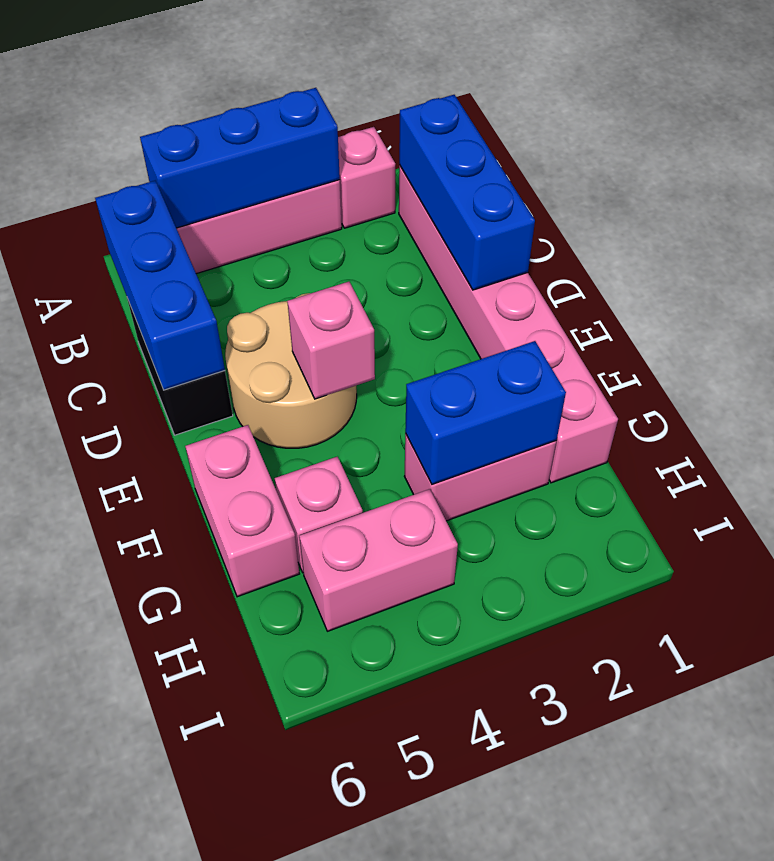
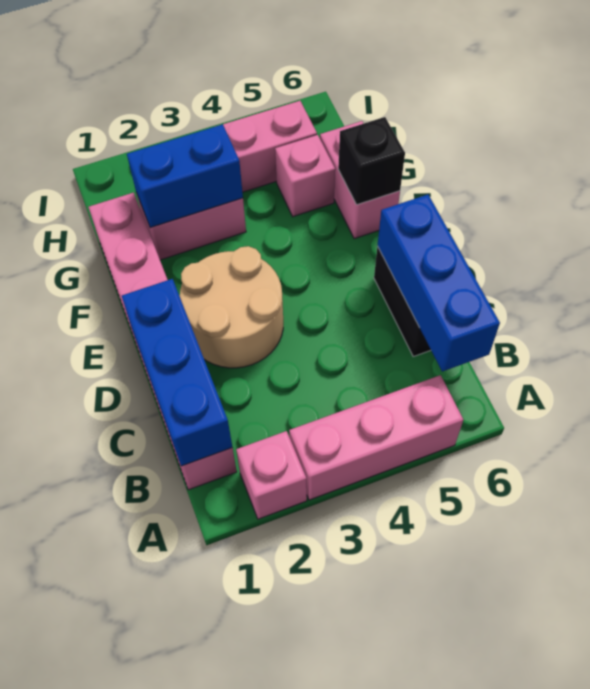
blue brick A3:A5 level 2 -> none
tan round brick D4:E5 level 1 -> tan round brick D2:E3 level 1
pink brick E4 level 2 -> none
none -> black brick F6 level 2

